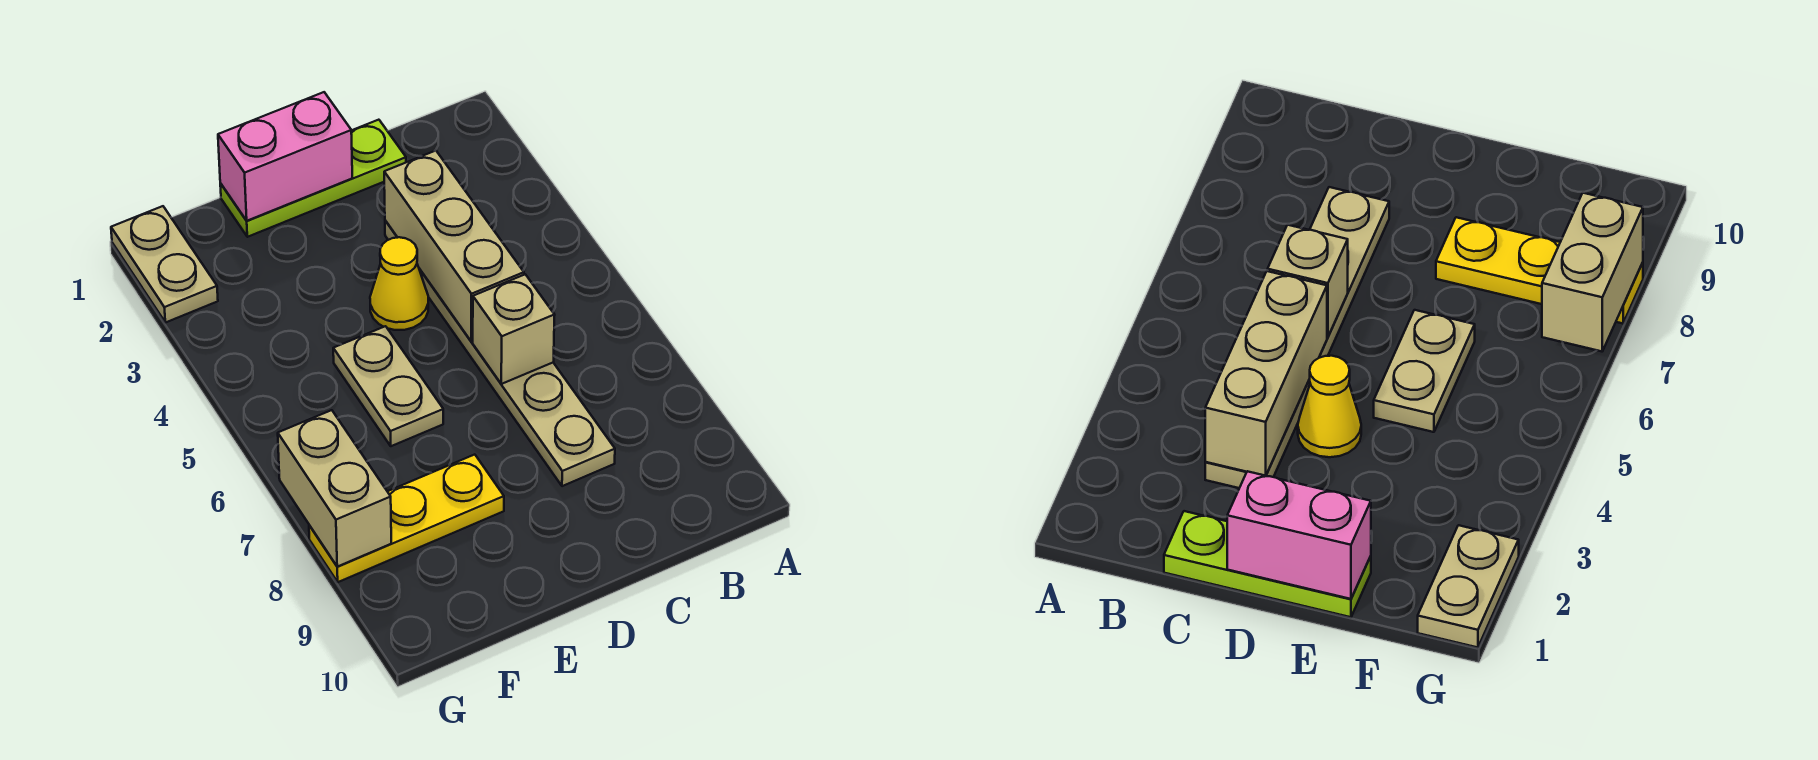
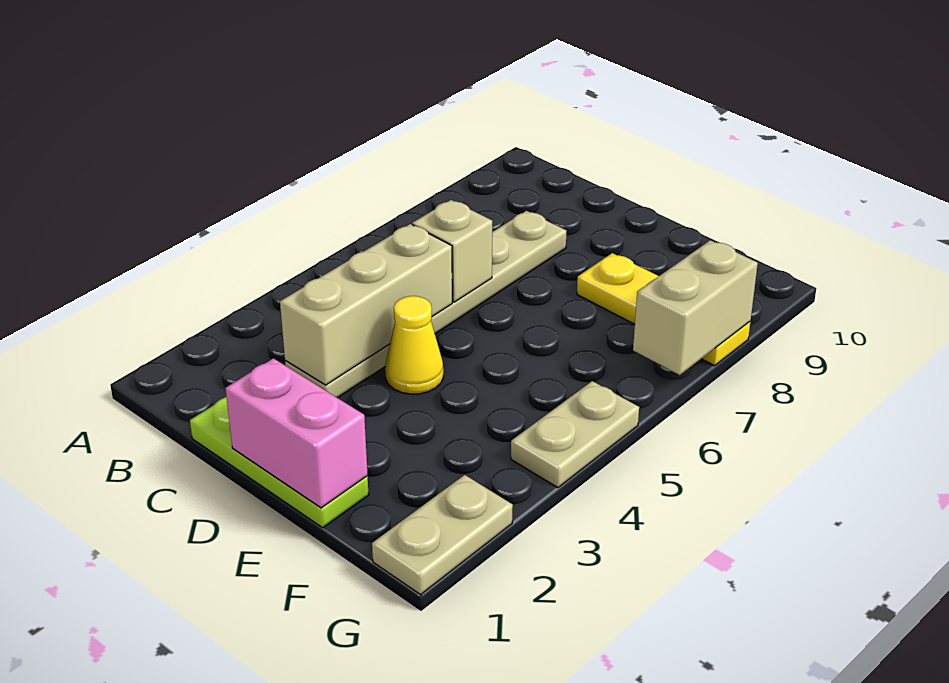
tan plate E5:E6 level 1 -> tan plate G4:G5 level 1

